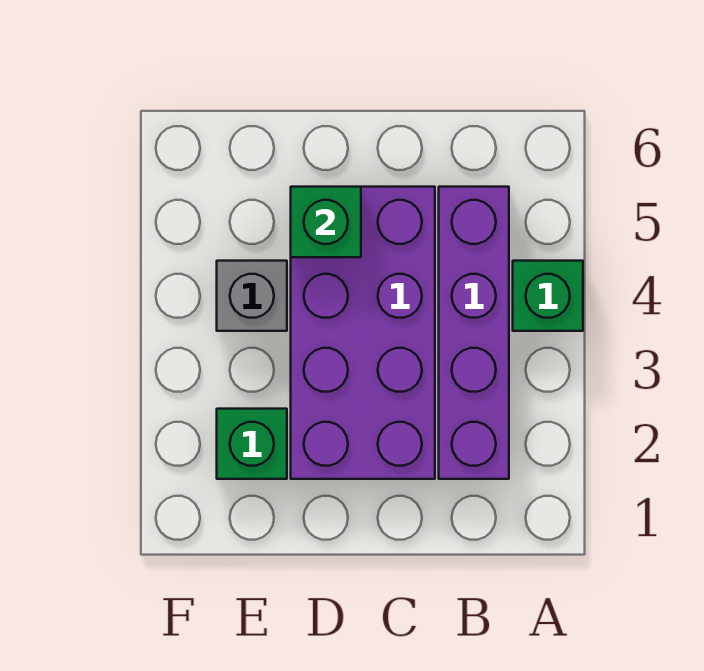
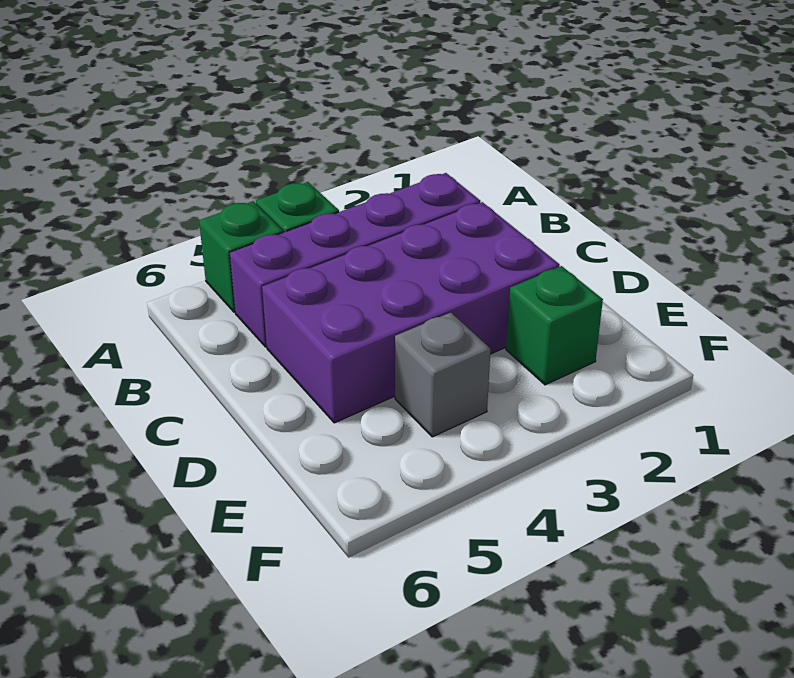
green brick D5 level 2 -> green brick A5 level 1

